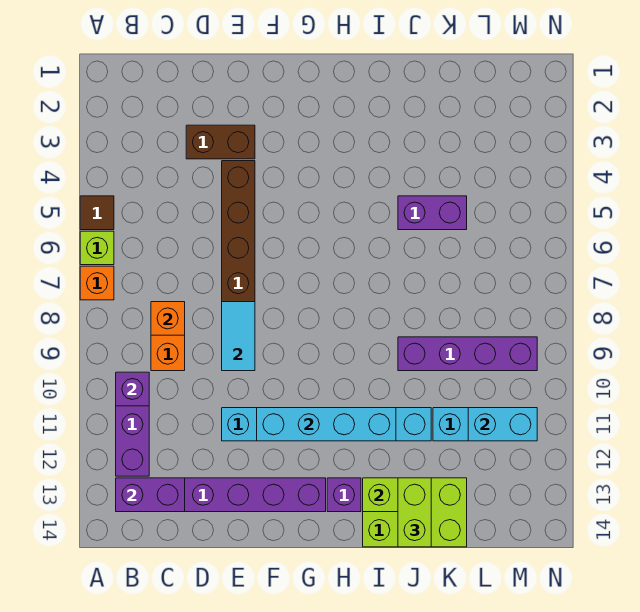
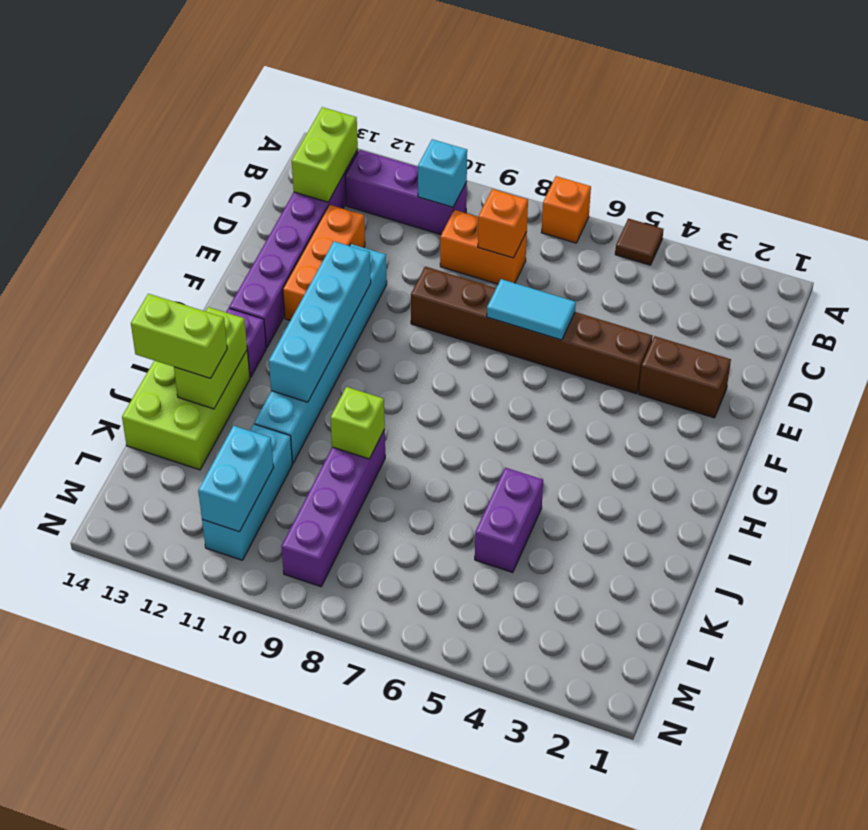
lime brick A6 level 1 -> lime brick J9 level 2
purple brick B10 level 2 -> cyan brick B10 level 2
purple brick B13:C13 level 2 -> lime brick B13:C13 level 2
brown brick D3:E3 level 1 -> brown brick E2:E3 level 1
none -> orange brick D12:F12 level 1
cyan tile E8:E9 level 2 -> cyan tile E6:E7 level 2

